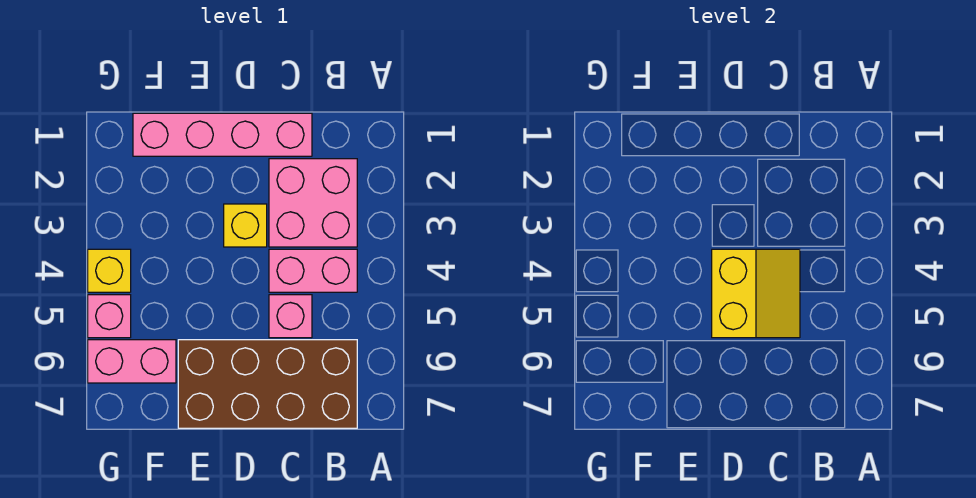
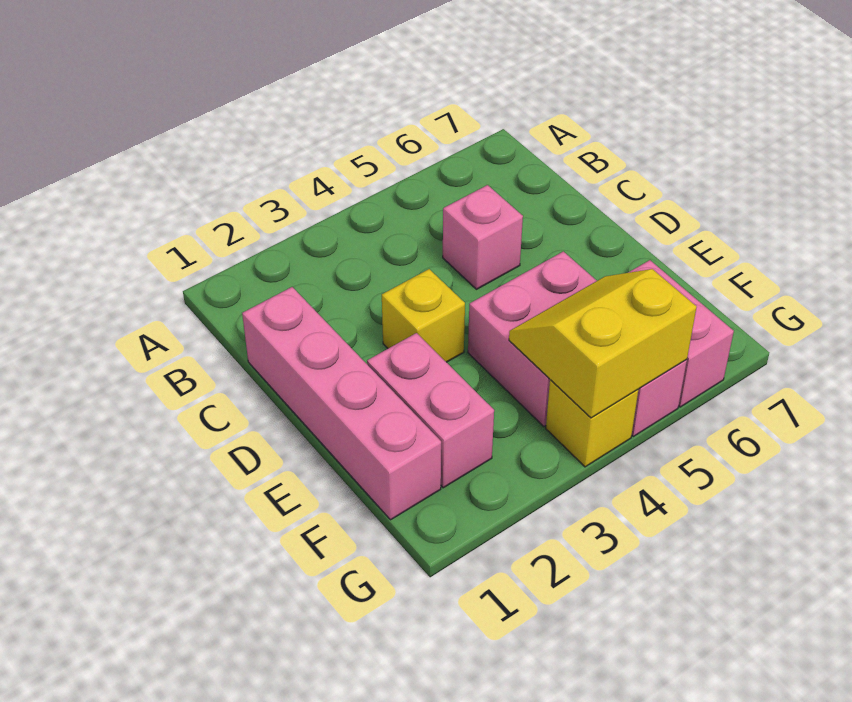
pink brick B2:C3 level 1 -> pink brick E4:F5 level 1
pink brick B4:C4 level 1 -> pink brick E2:F2 level 1
brown brick B6:E7 level 1 -> none
yellow slope C4:D5 level 2 top D -> yellow slope F4:G5 level 2 top G

